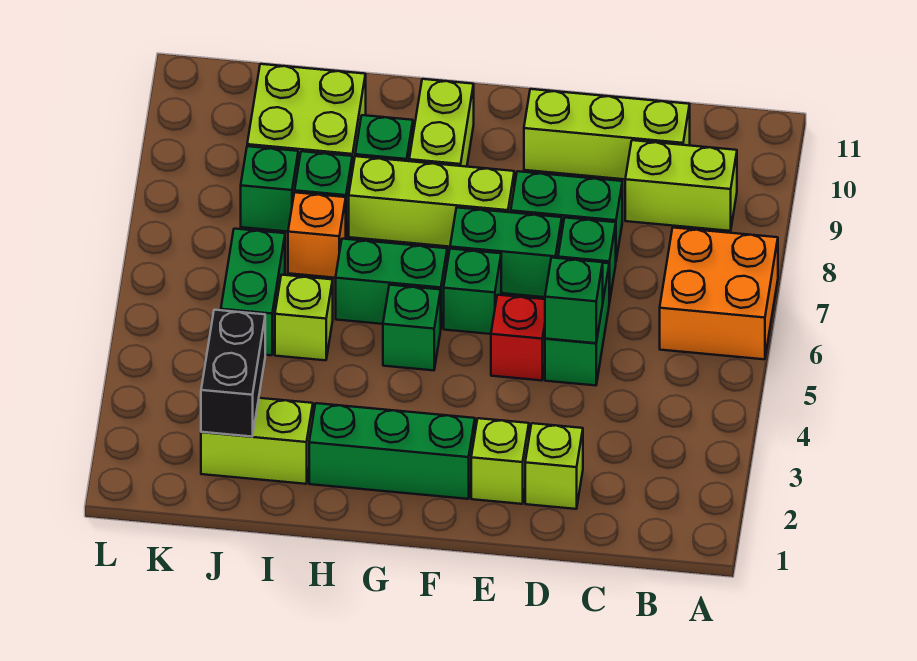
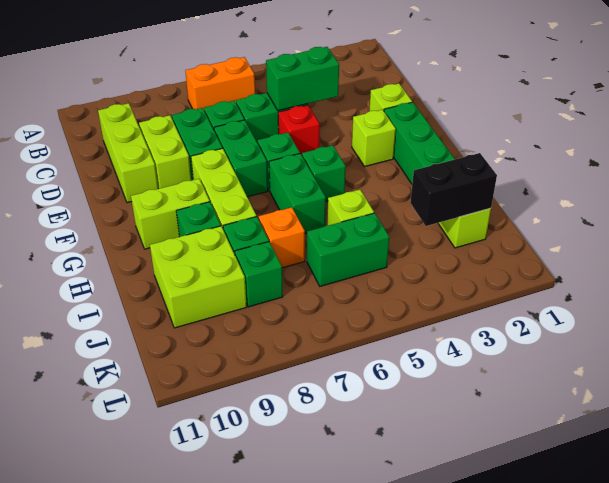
orange brick A6:B7 level 1 -> orange brick B6:B7 level 1
lime brick B9:C9 level 1 -> lime brick D9:E9 level 1
lime brick D2 level 1 -> lime brick F3 level 1
green brick D5 level 2 -> green brick D4:D5 level 2

